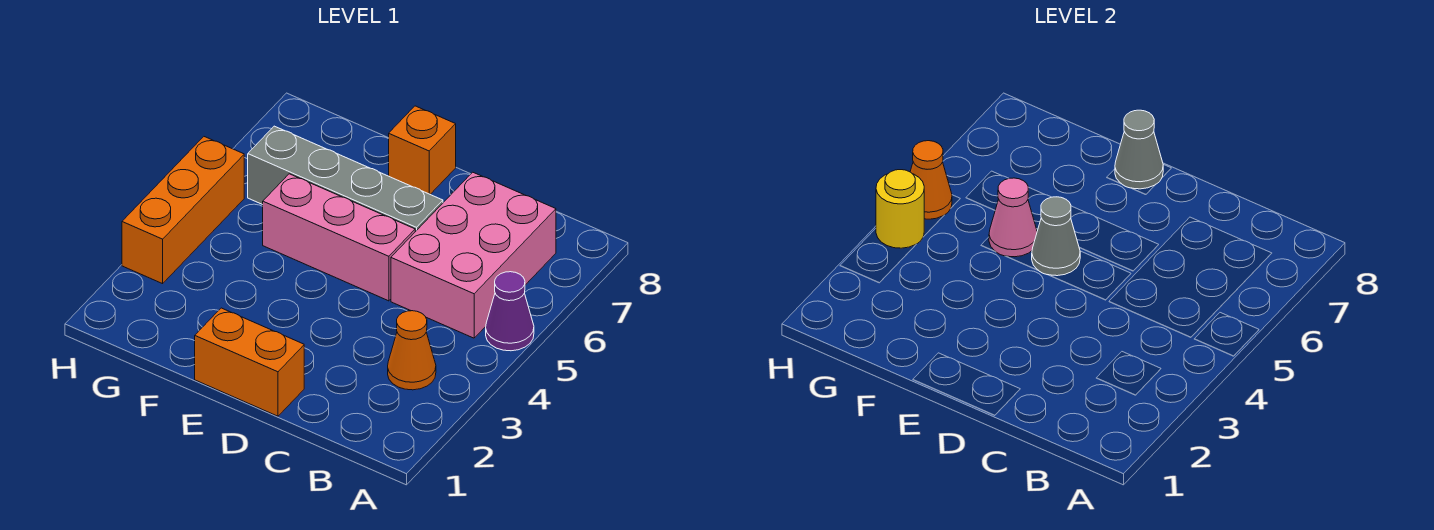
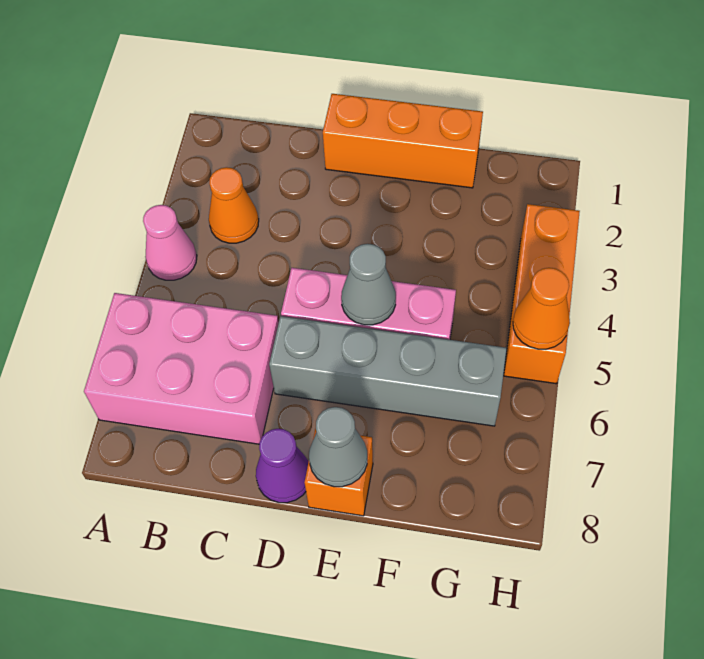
purple cone A5 level 1 -> purple cone D8 level 1
pink brick B5:C7 level 1 -> pink brick A6:C7 level 1
orange brick D1:E1 level 1 -> orange brick D1:F1 level 1
pink cone F5 level 2 -> pink cone A4 level 1
yellow round brick H4 level 2 -> none

